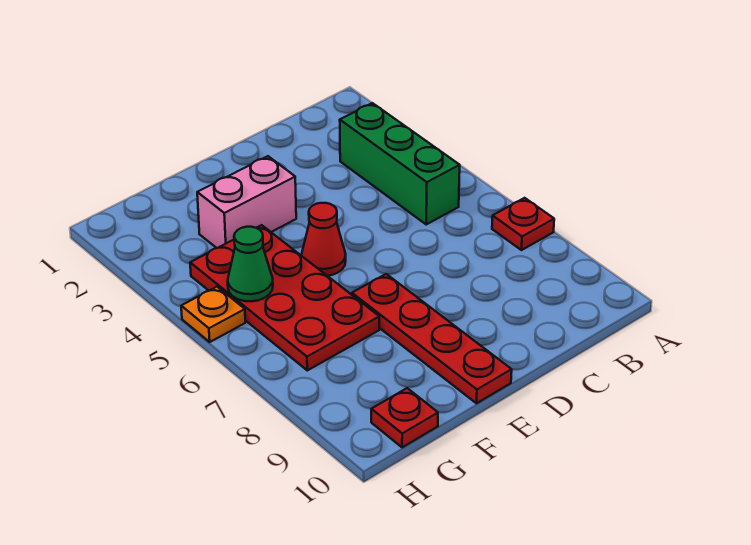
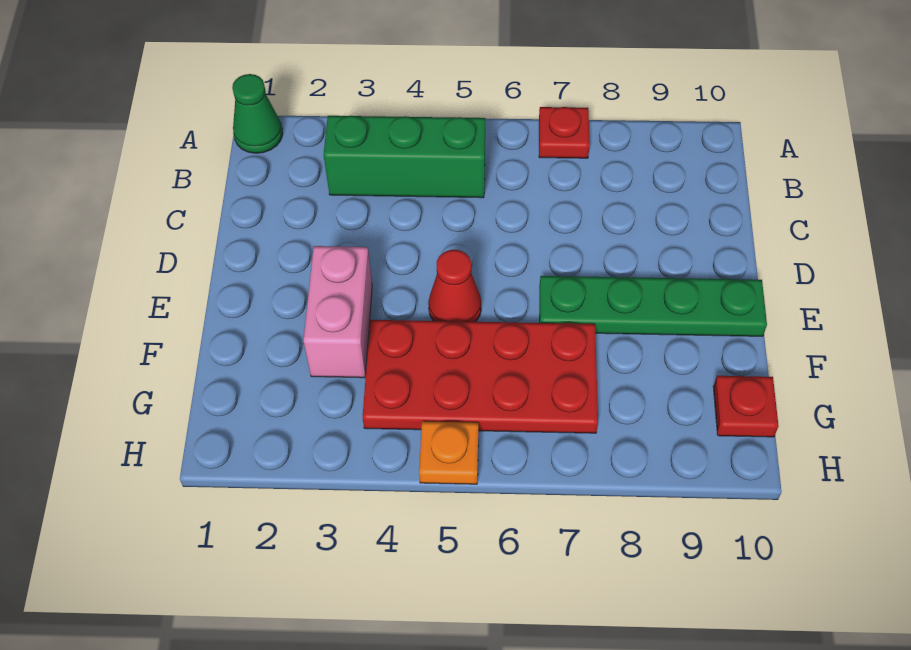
red plate E7:E10 level 1 -> green plate E7:E10 level 1
green cone G5 level 2 -> green cone A1 level 1

